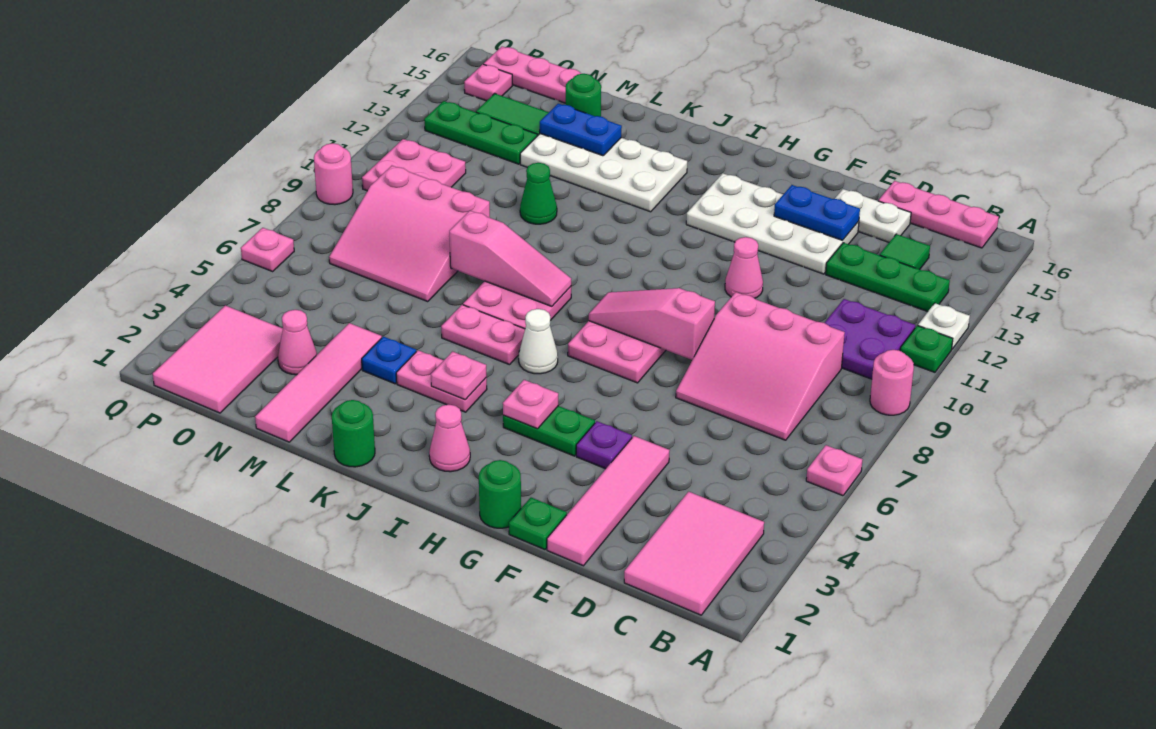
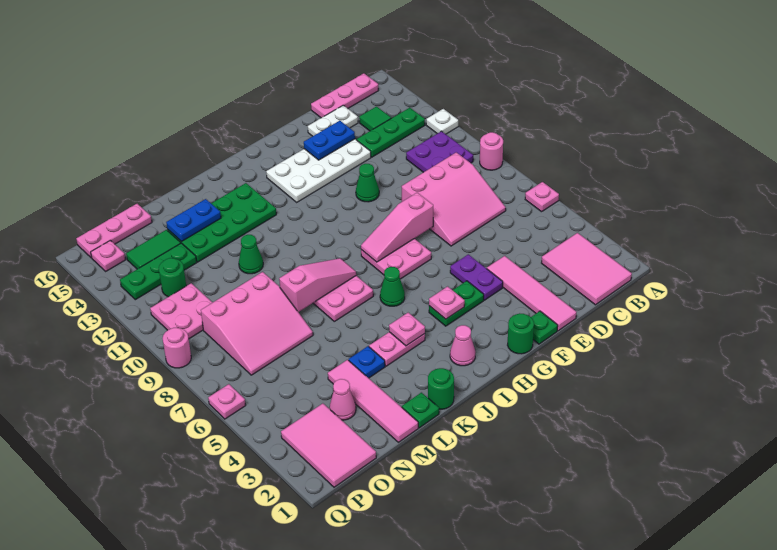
green plate A11 level 1 -> green plate L1 level 1
purple plate F4 level 1 -> purple plate F4:F5 level 1
pink cone F11 level 1 -> green cone F11 level 1
white cone I6 level 1 -> green cone I6 level 1
pink plate J6:K6 level 1 -> none
white plate J13:M14 level 1 -> green plate J13:M14 level 1
green round brick M15 level 1 -> green round brick O12 level 1

